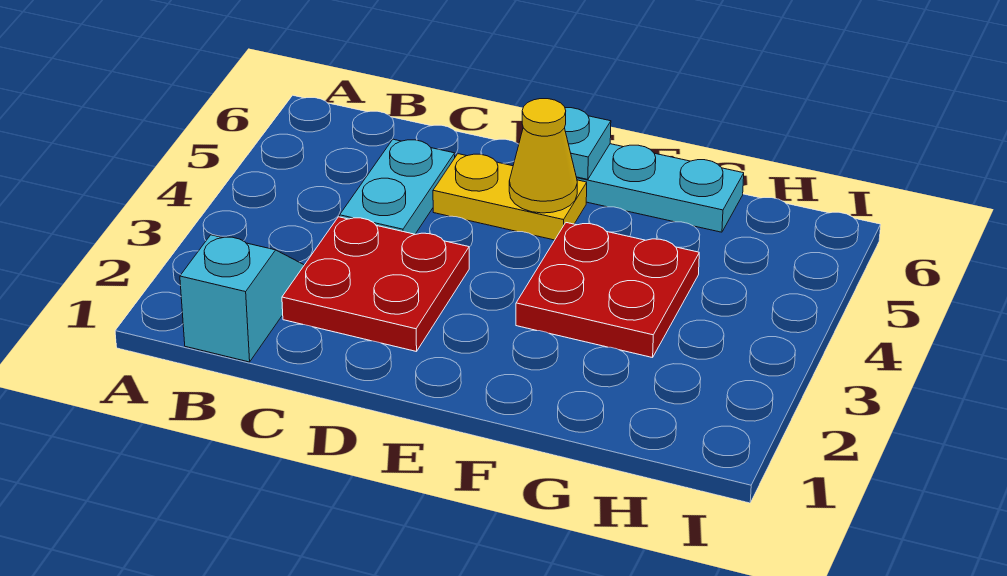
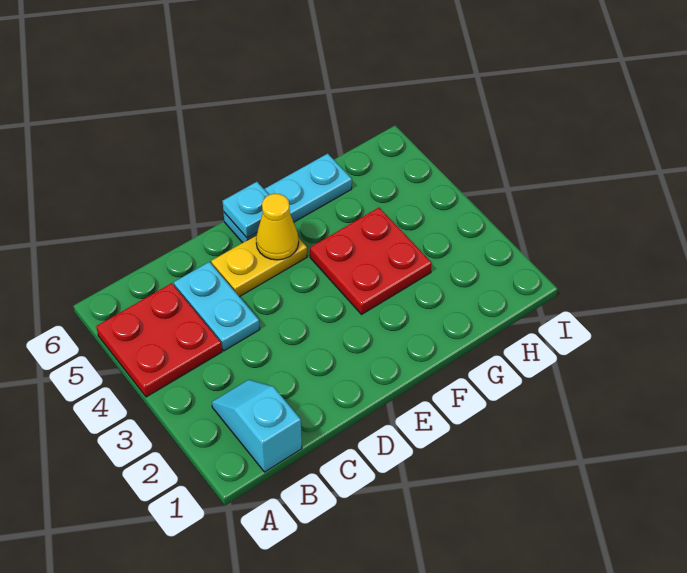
red plate C2:D3 level 1 -> red plate A4:B5 level 1

